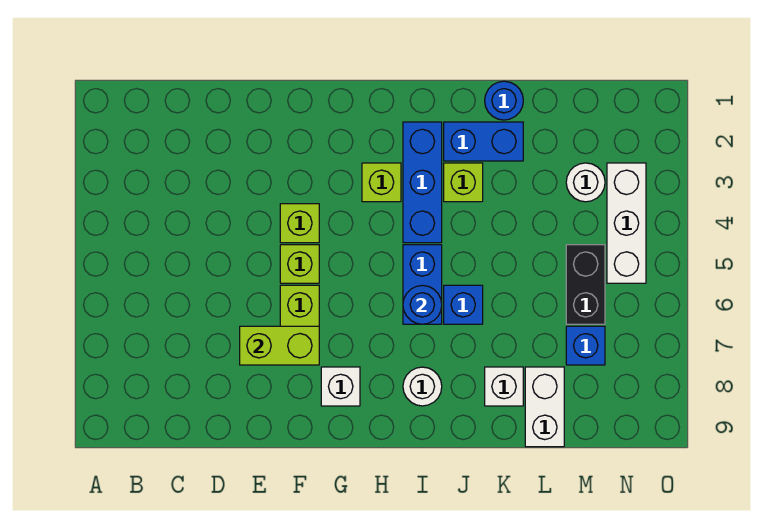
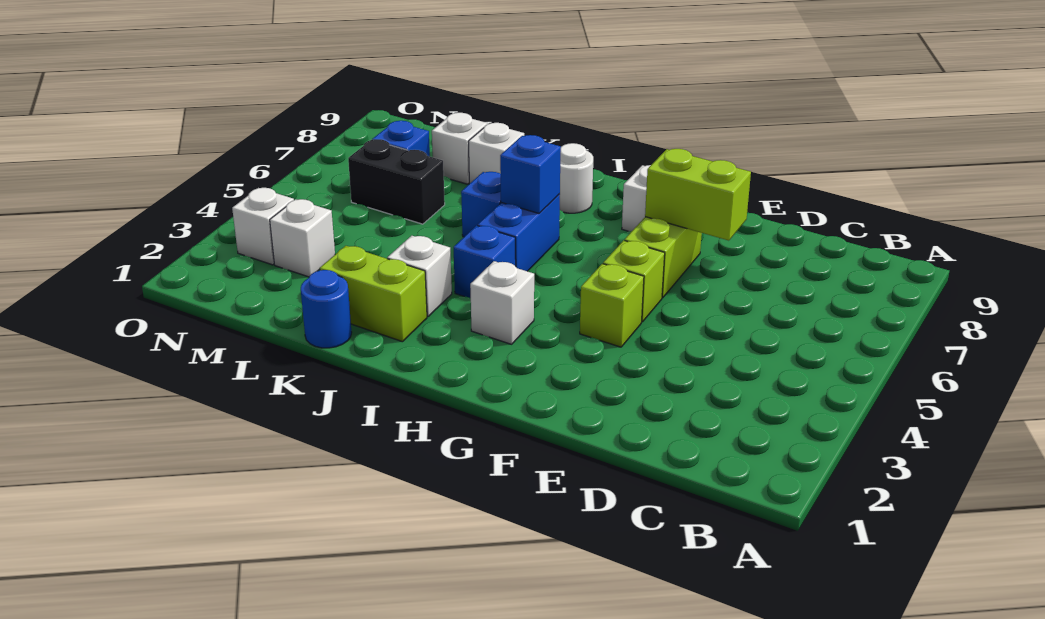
lime brick H3 level 1 -> white brick H3 level 1
blue brick I2:I4 level 1 -> blue brick I4 level 1
blue round brick I6 level 2 -> blue brick I6 level 2
blue brick J2:K2 level 1 -> lime brick J2:K2 level 1
lime brick J3 level 1 -> white brick J3 level 1
white brick L8:L9 level 1 -> white brick L8 level 1
white round brick M3 level 1 -> white brick M3 level 1
black brick M5:M6 level 1 -> black brick L6:M6 level 1
white brick N3:N5 level 1 -> white brick N3 level 1

